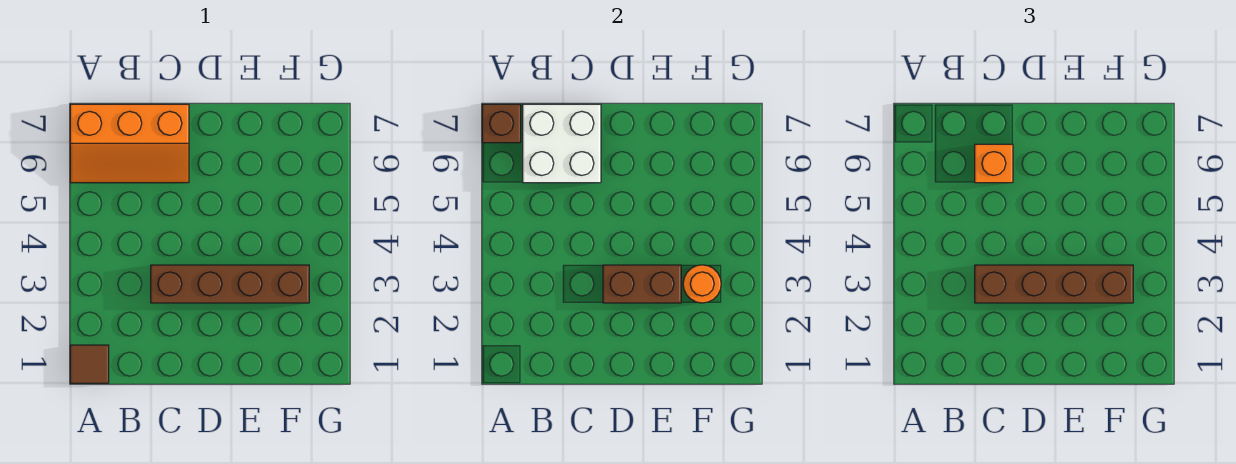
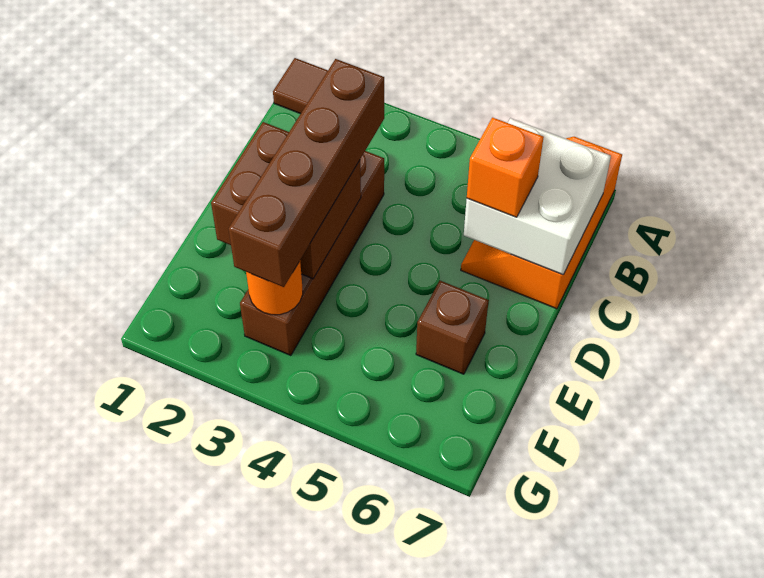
brown brick A7 level 2 -> brown brick E6 level 1
brown brick D3:E3 level 2 -> brown brick D2:E3 level 2

